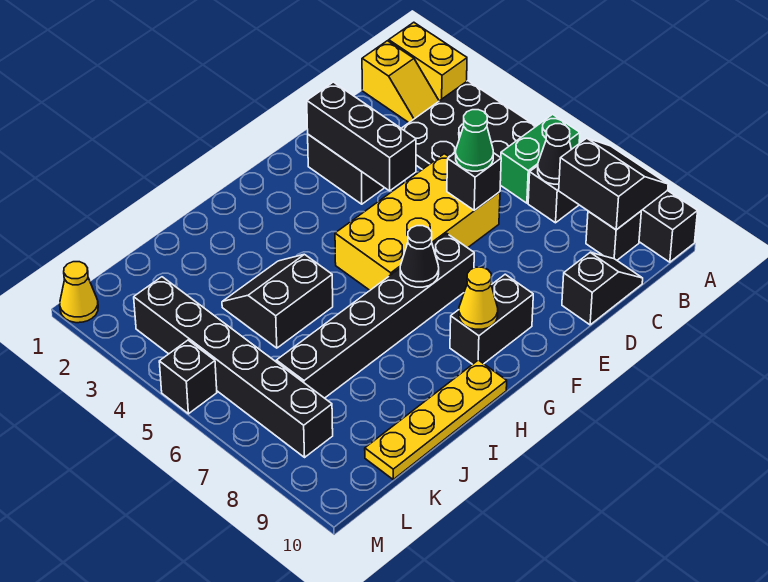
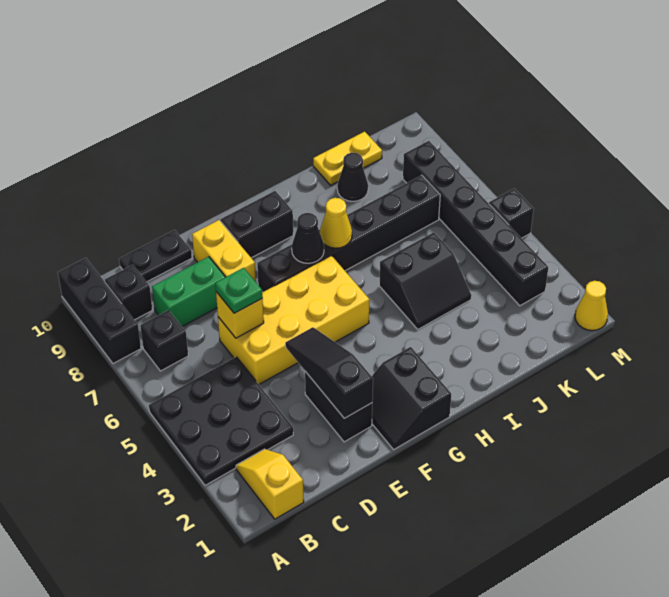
yellow brick A1:A2 level 1 -> yellow brick E8:E9 level 1
green brick A6:B6 level 1 -> green brick C8:D8 level 1
black slope A8:B9 level 2 top B -> black slope F1:G2 level 1 top G
black cone B7 level 2 -> black cone J9 level 1
black slope C10:D10 level 1 top D -> black plate C10:D10 level 1
black brick D6 level 2 -> yellow brick D6 level 2
green cone D6 level 3 -> green plate D6 level 3
black brick E2:E4 level 2 -> black slope E2:E4 level 2 top 2
yellow cone G9 level 2 -> yellow cone H7 level 2
yellow plate H10:K10 level 1 -> yellow plate J10:K10 level 1

